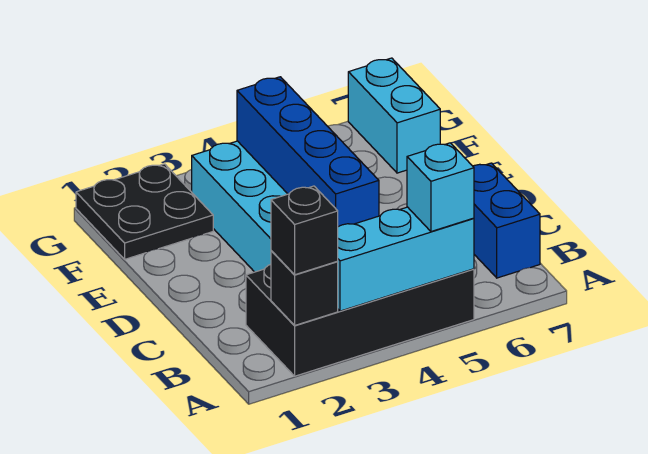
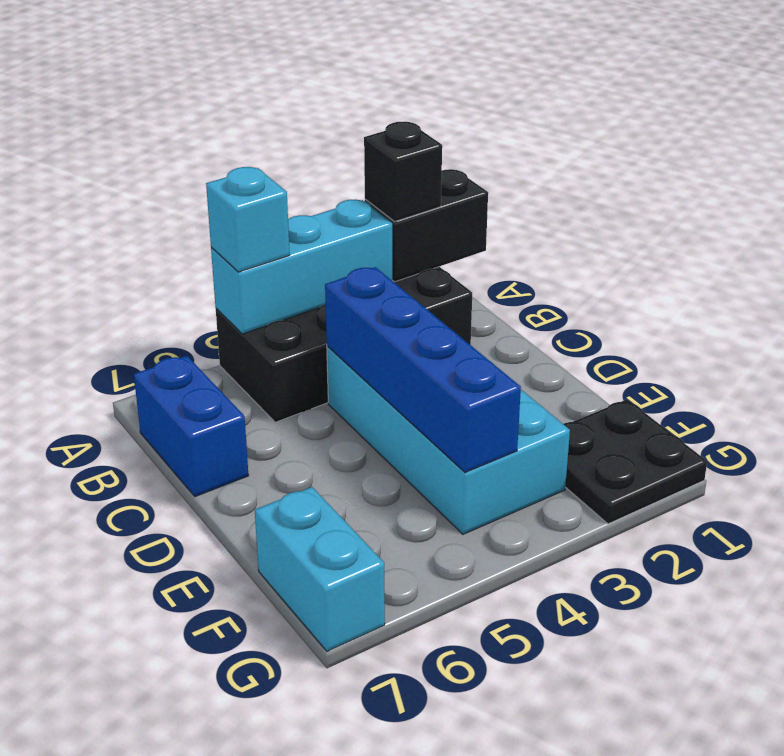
black brick A2 level 2 -> black brick A1:A2 level 2

